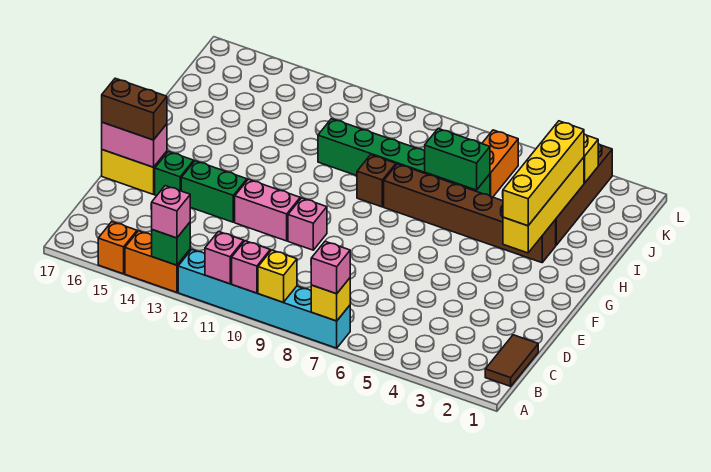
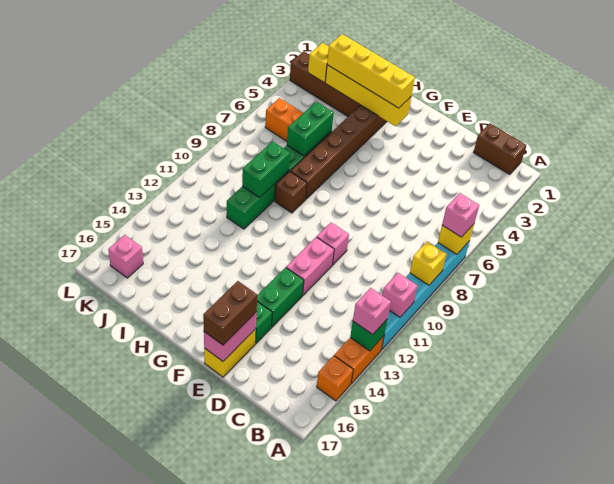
pink brick A10 level 2 -> pink brick K16 level 1
brown tile B1:C1 level 1 -> brown brick B1:C1 level 1
none -> green brick I9:I10 level 2

